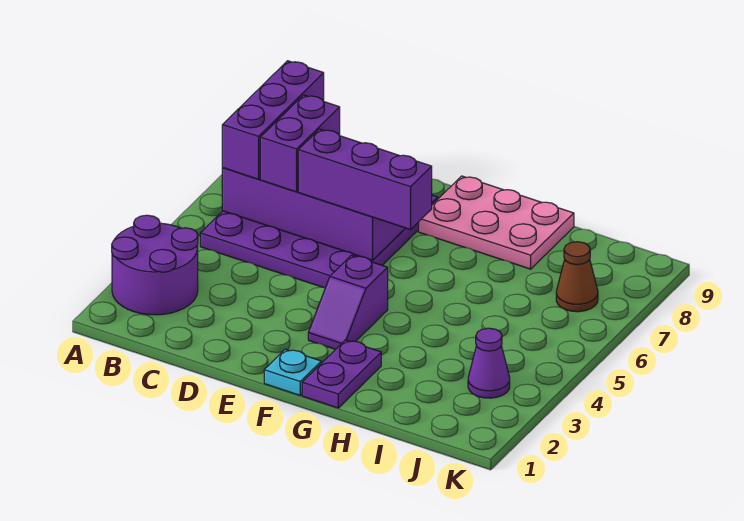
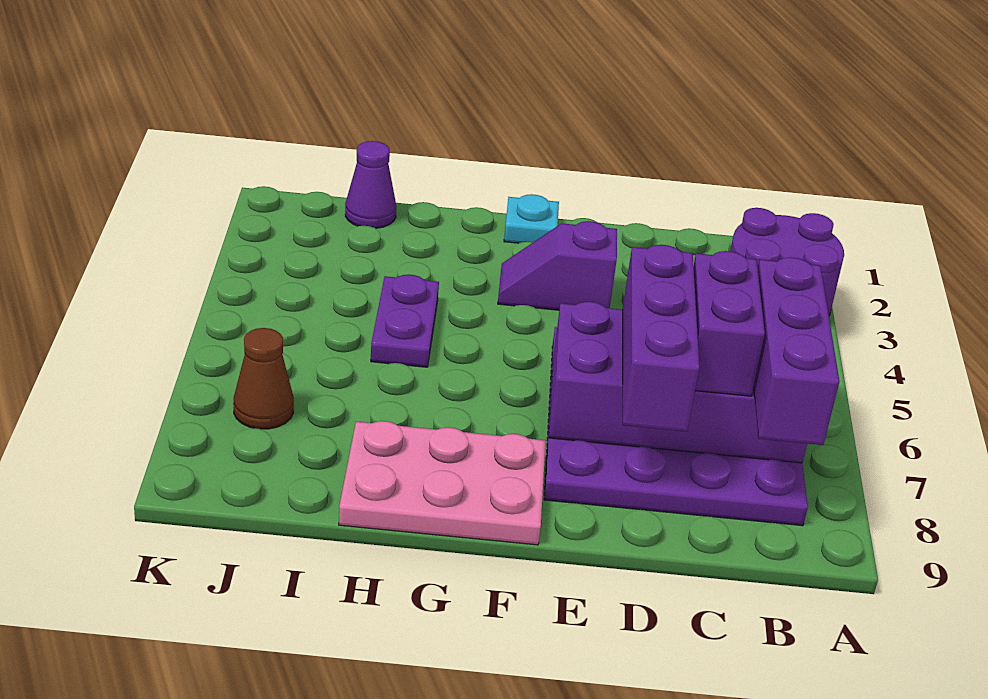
purple brick D6:F6 level 3 -> purple brick D6:D8 level 3
purple slope F3:F4 level 1 top 4 -> purple slope E3:F3 level 1 top E
purple plate G1:G2 level 1 -> purple plate H4:H5 level 1
purple cone J3 level 1 -> purple cone I1 level 1

